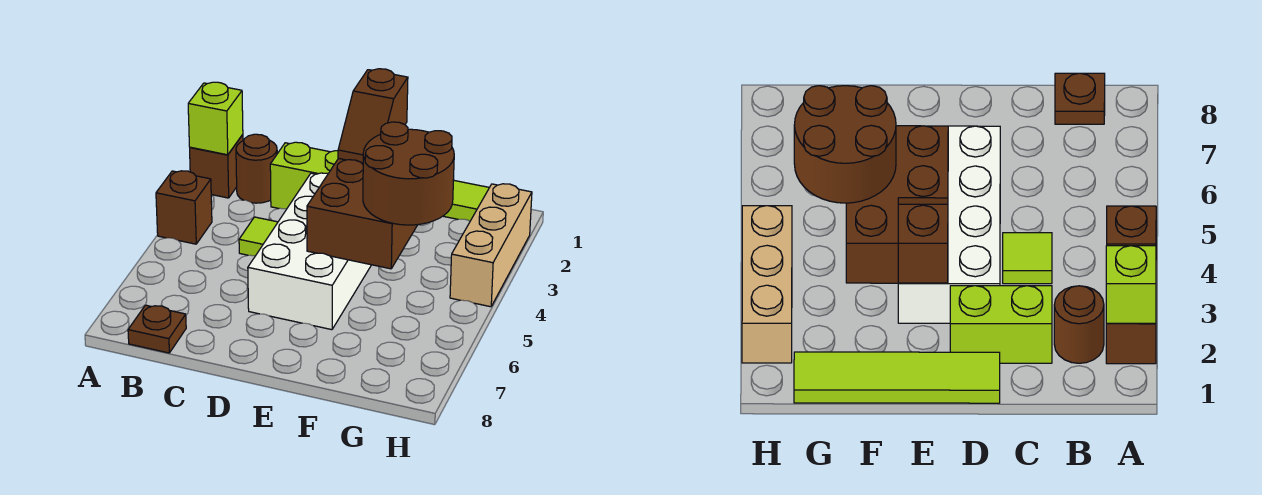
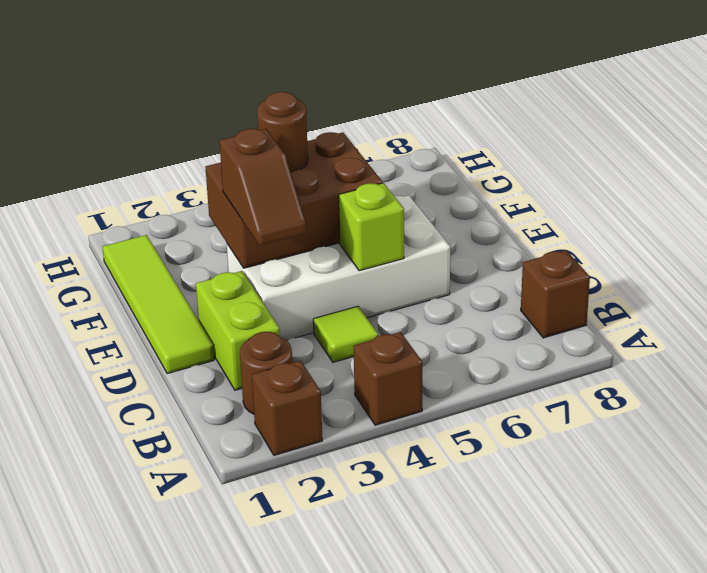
lime brick A2 level 2 -> lime brick D5 level 2
brown plate B8 level 1 -> brown brick B8 level 1
brown slope E2:E3 level 3 top 2 -> brown slope D3:E3 level 3 top E
brown round brick F4:G5 level 3 -> brown round brick F4 level 3
tan brick H2:H4 level 1 -> none

